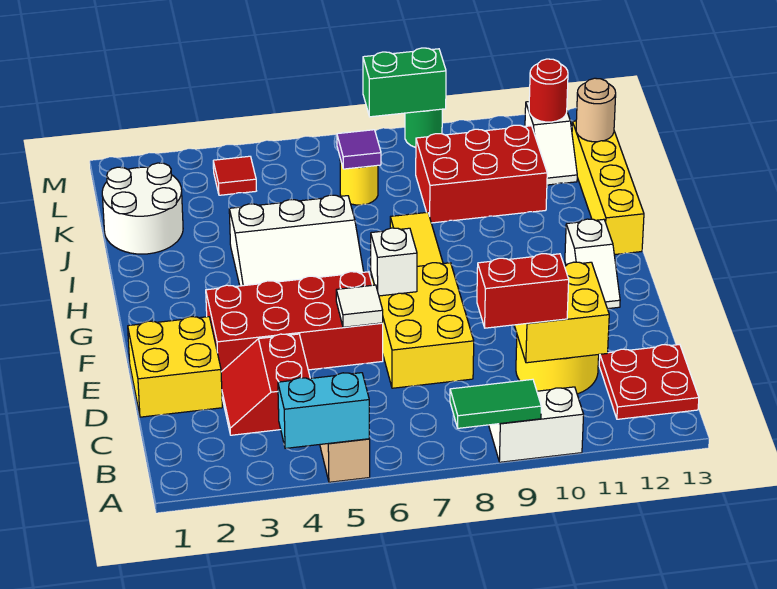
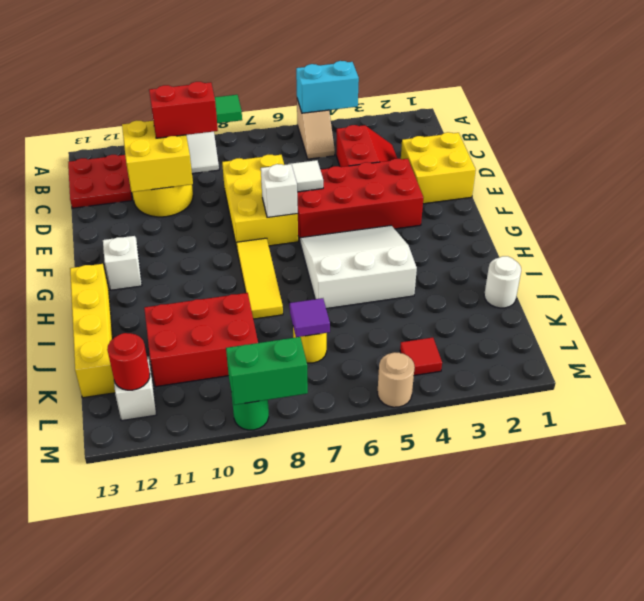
white round brick J1:K2 level 1 -> white round brick J1 level 1
tan round brick K13 level 2 -> tan round brick M5 level 1

